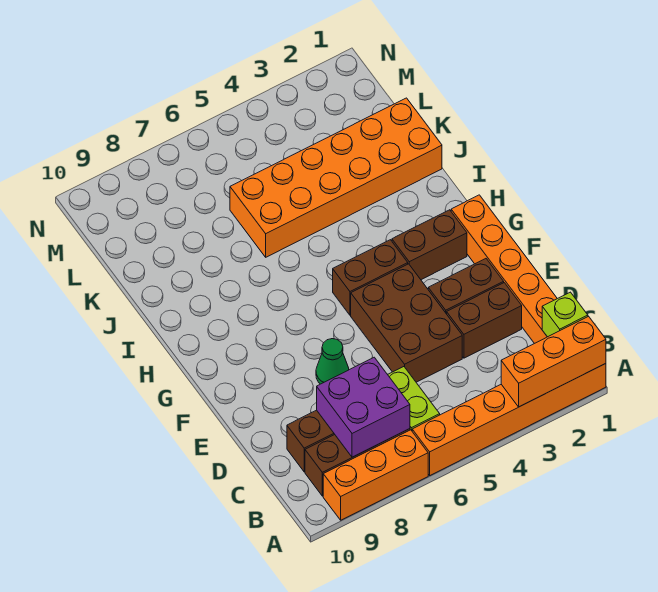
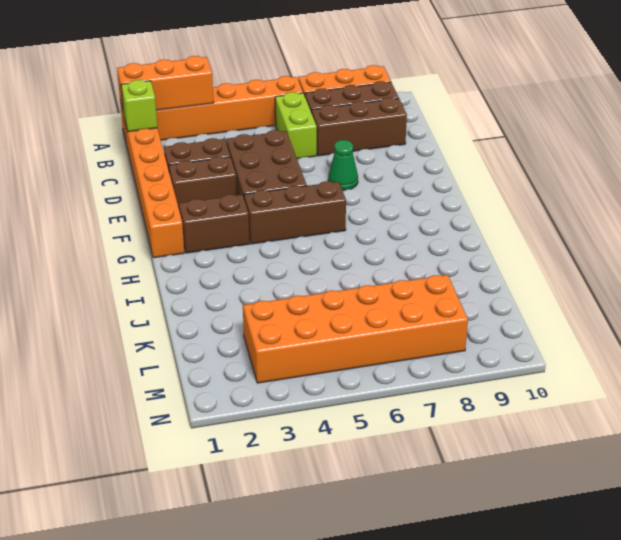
purple brick B7:C8 level 2 -> none
brown brick G4:G5 level 1 -> brown brick G4:G6 level 1
orange brick J1:K6 level 1 -> orange brick L3:M8 level 1

